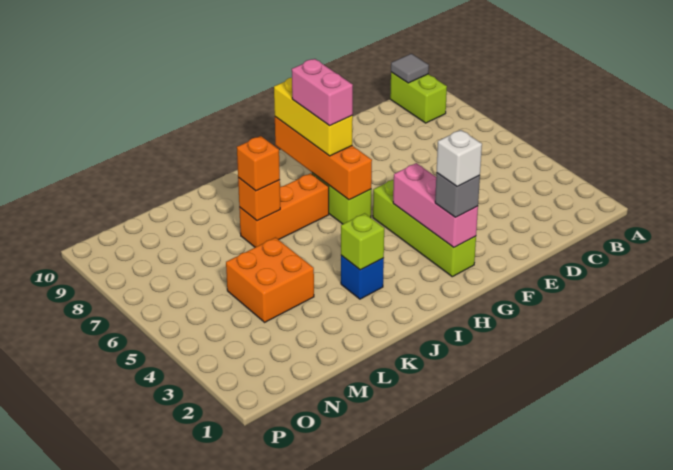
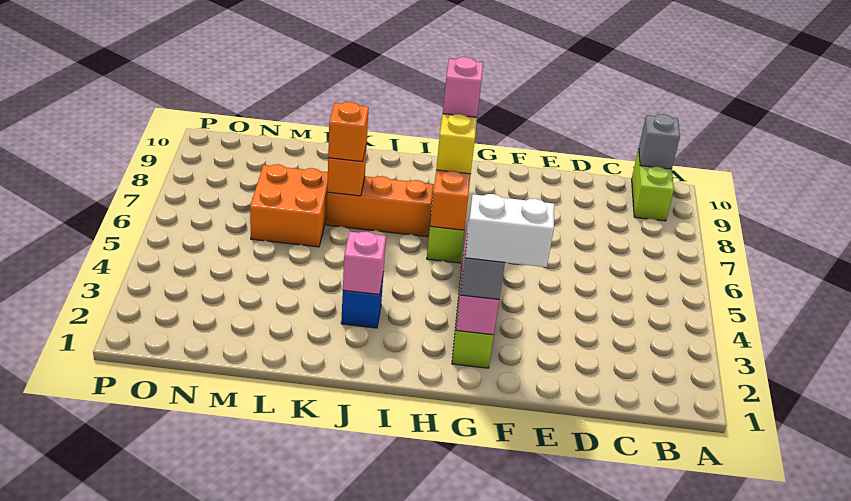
grey tile B10 level 2 -> grey brick B10 level 2
white brick G2 level 4 -> white brick F2:G2 level 4
pink brick H7:H8 level 4 -> pink brick H8 level 4
lime brick J3 level 2 -> pink brick J3 level 2
orange brick L4:M5 level 1 -> orange brick L6:M7 level 1

